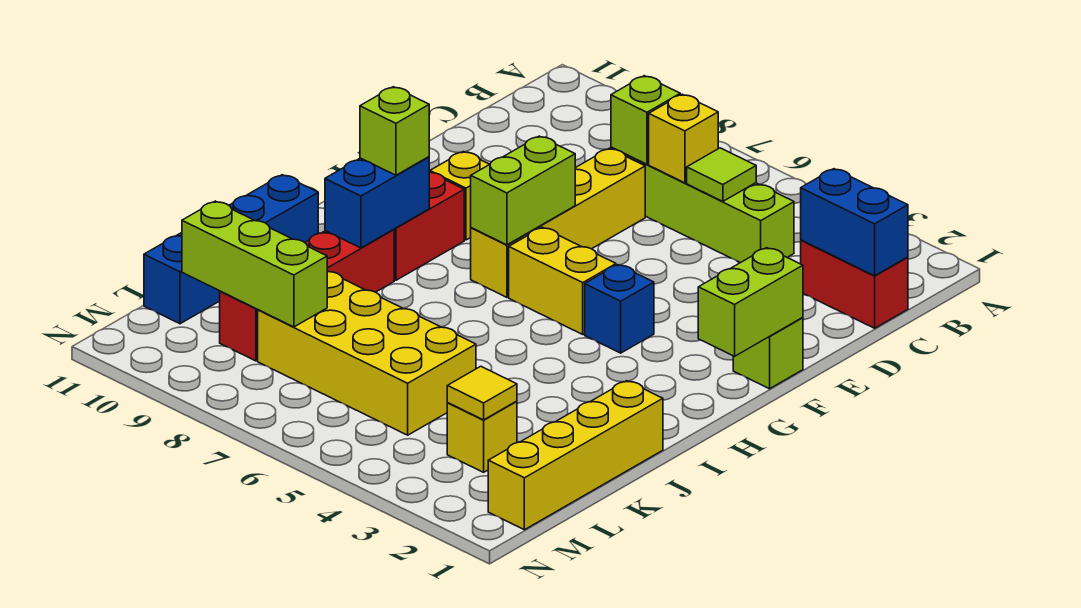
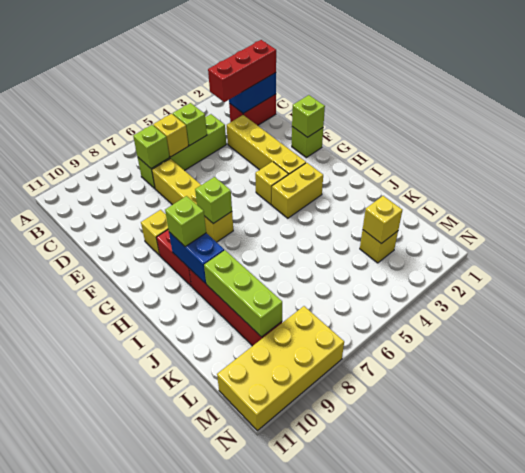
none -> red brick C1:C3 level 3
lime tile C5 level 2 -> lime brick C5 level 2
lime brick F1:G1 level 2 -> lime brick F1 level 2
lime brick F7:G7 level 2 -> lime brick G7 level 2
blue brick G4 level 1 -> yellow brick G4 level 1
yellow brick G5:G6 level 1 -> yellow brick H3:H4 level 1
blue brick I11:L11 level 1 -> none
yellow brick J1:M1 level 1 -> yellow brick D3:G3 level 1
yellow brick K5:L8 level 1 -> yellow brick M8:N11 level 1
yellow tile L3 level 2 -> yellow brick L3 level 2
lime brick L8:L10 level 2 -> lime brick J9:L9 level 2

